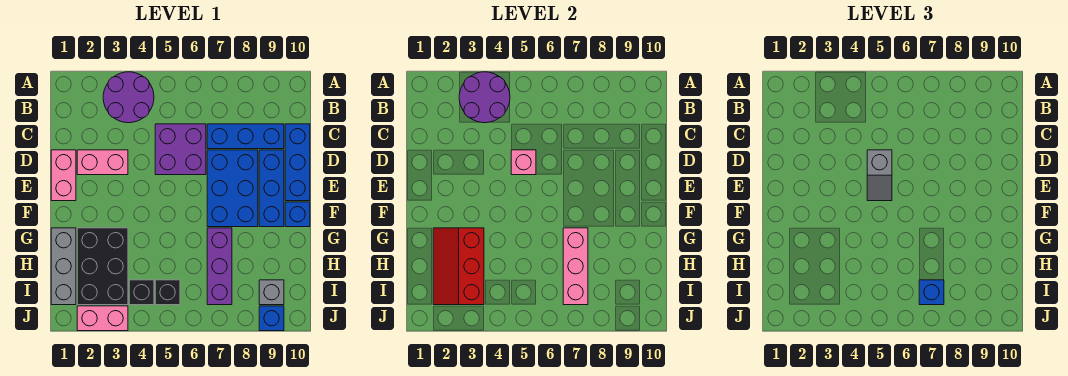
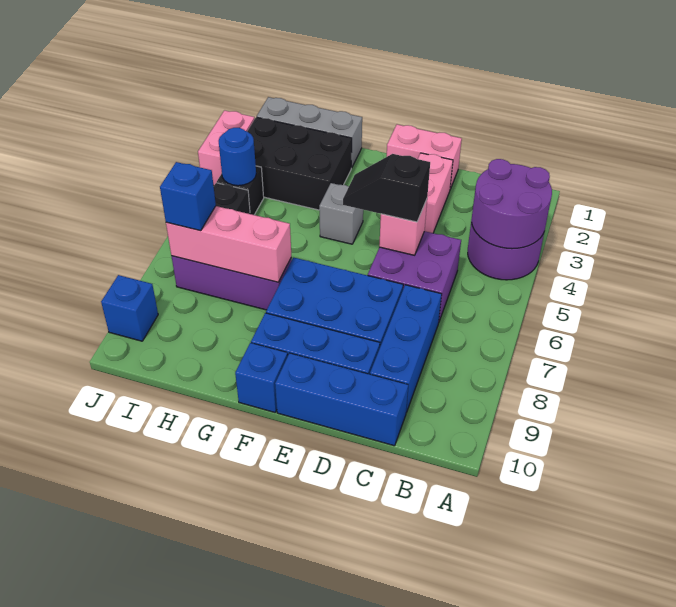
grey slope D5:E5 level 3 top D -> black slope D5:E5 level 3 top D
red slope G2:I3 level 2 top 3 -> none
none -> blue round brick I4 level 2
grey brick I9 level 1 -> grey brick F4 level 1

